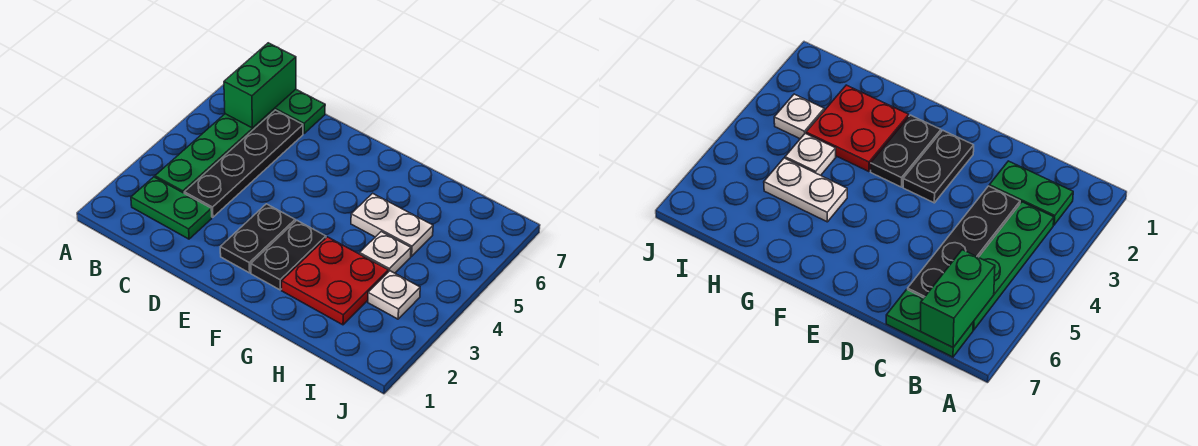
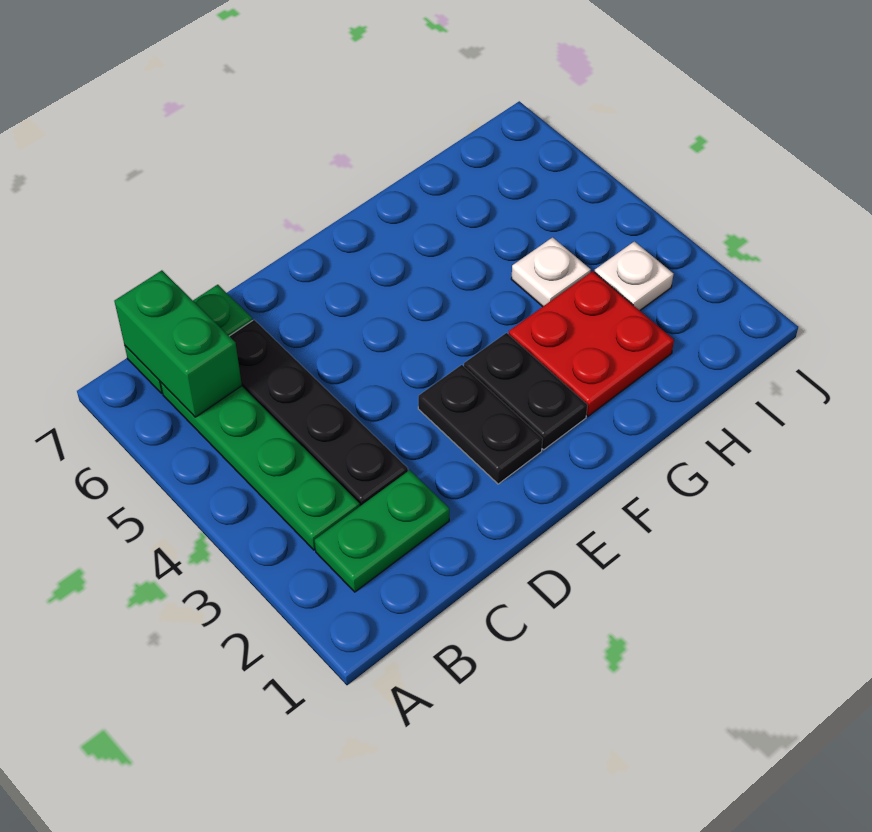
white plate G5:H5 level 1 -> none

